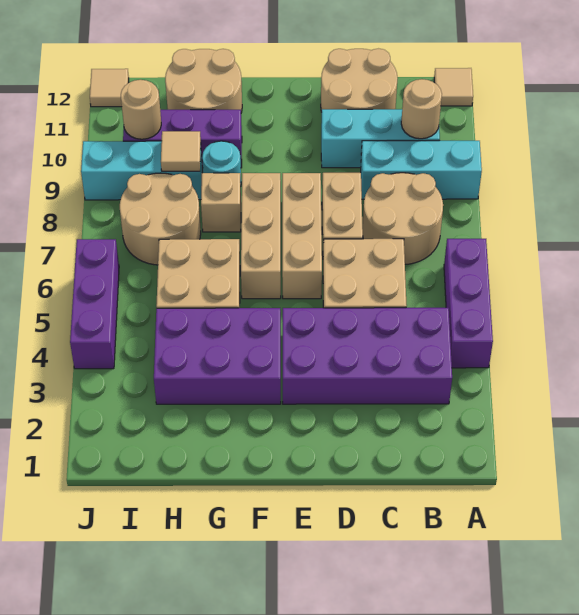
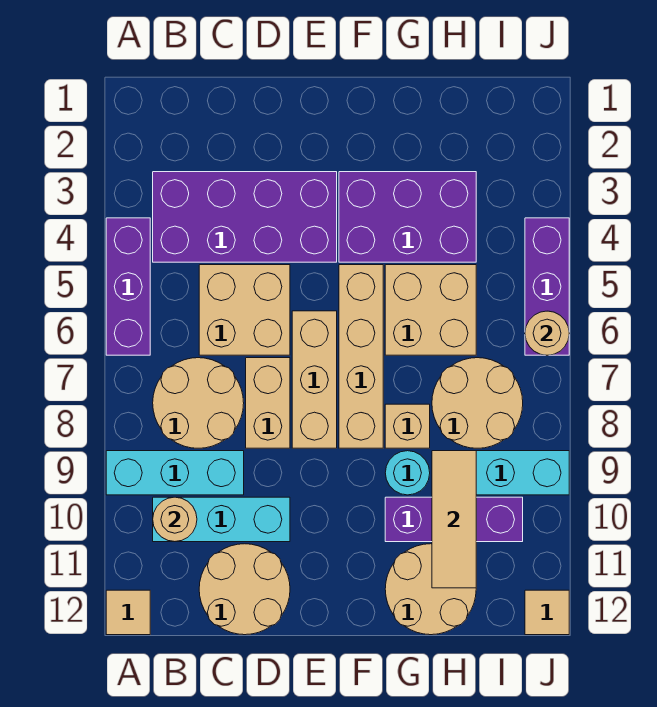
tan brick F6:F8 level 1 -> tan brick F5:F8 level 1
tan tile H9 level 2 -> tan tile H9:H11 level 2
tan round brick I10 level 2 -> tan round brick J6 level 2

